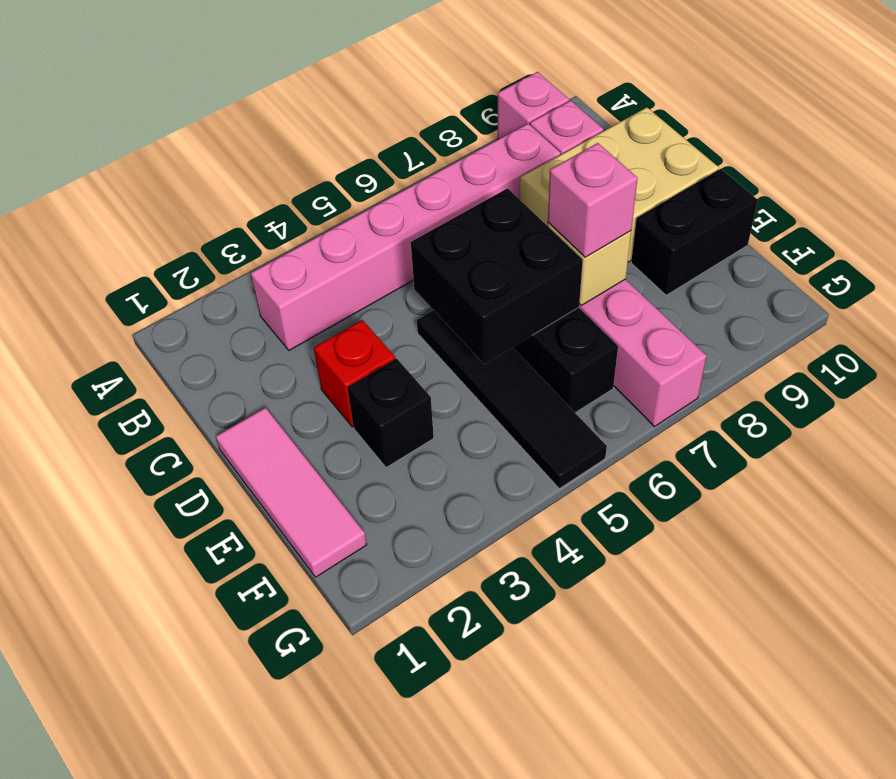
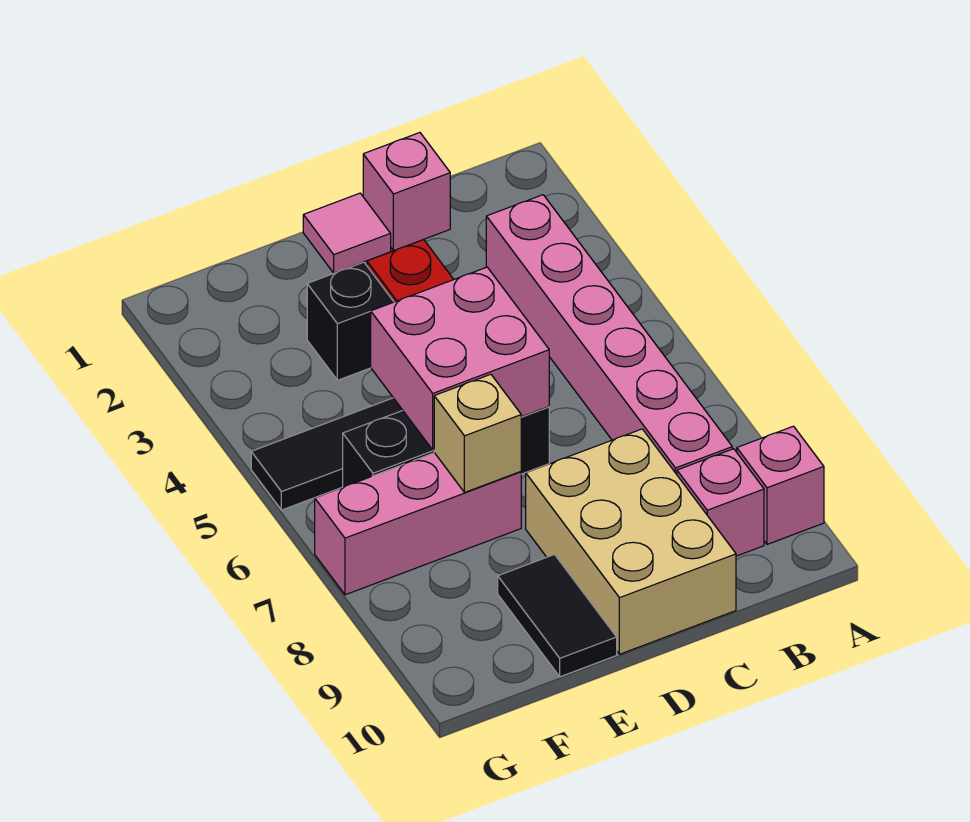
pink tile D1:F1 level 1 -> pink tile D1 level 1
black brick D5:E6 level 2 -> pink brick D5:E6 level 2
pink brick E7 level 3 -> pink brick C1 level 1
black brick E9:E10 level 1 -> black tile E9:E10 level 1

